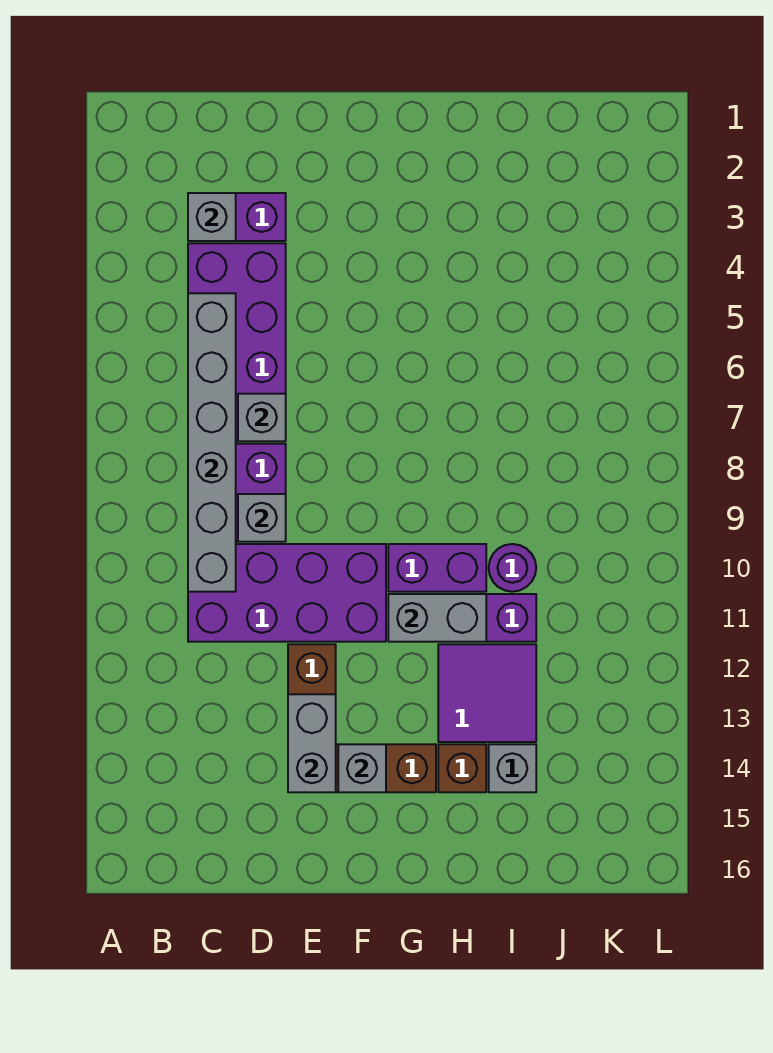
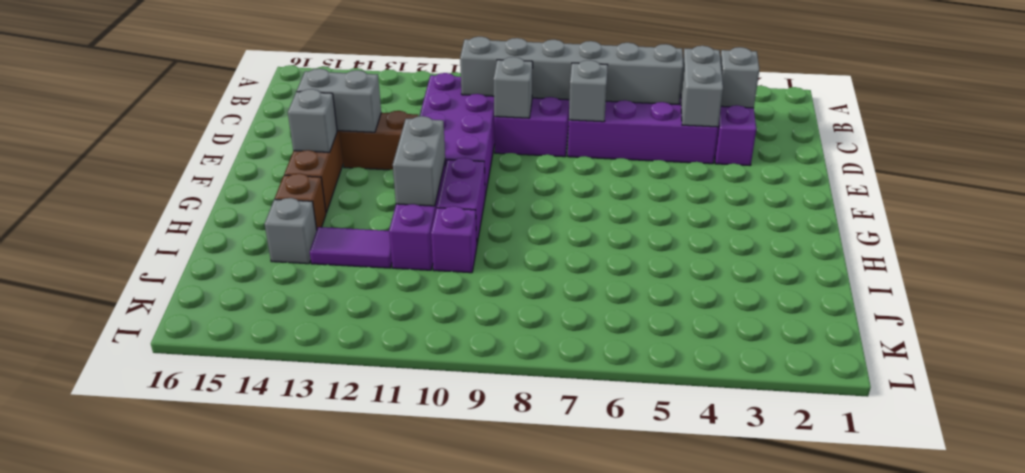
none -> grey brick C4:D4 level 2
purple tile H12:I13 level 1 -> purple tile I12:I13 level 1
purple round brick I10 level 1 -> purple brick I10 level 1

